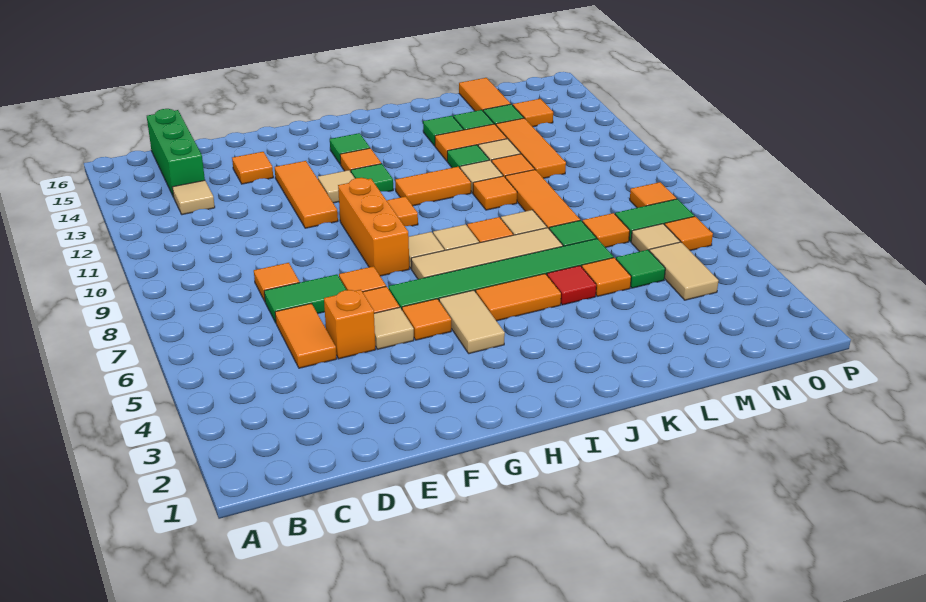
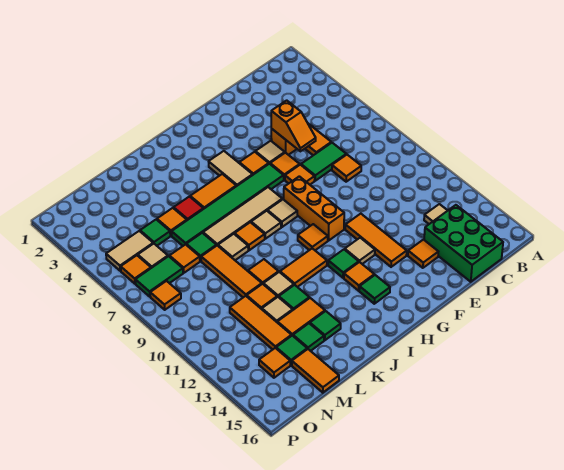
green brick C14:C16 level 1 -> green brick C14:D16 level 1
none -> orange slope E5:E6 level 2 top 5
tan tile N4:N5 level 1 -> tan tile N5:O5 level 1

